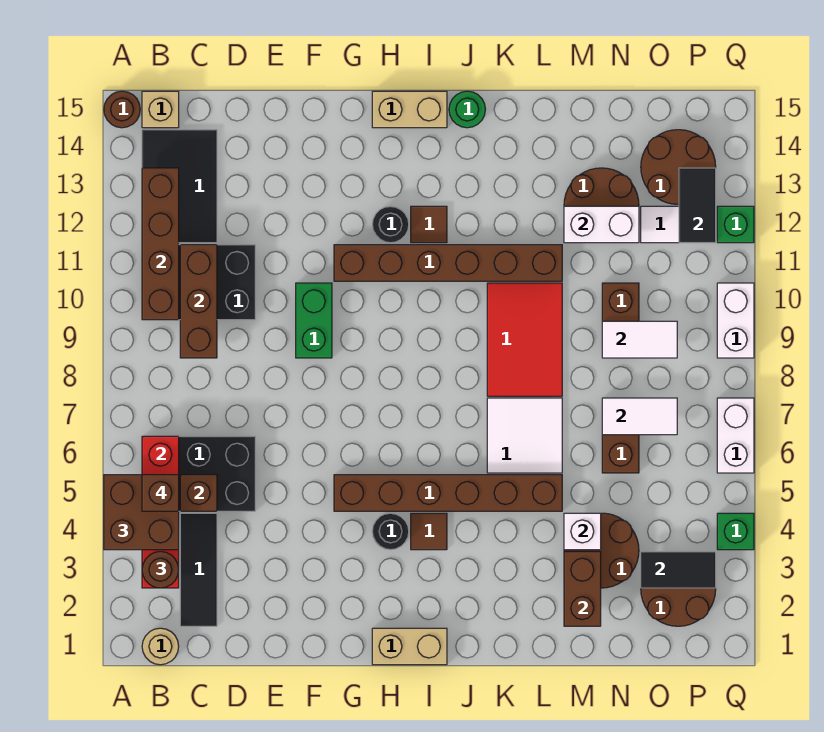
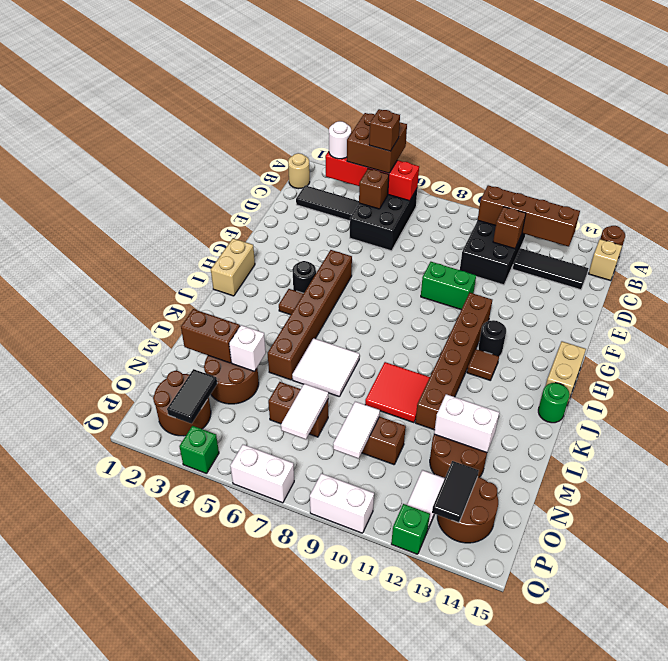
brown round brick B3 level 3 -> white round brick B3 level 3
black tile B12:C14 level 1 -> black tile C12:C14 level 1
brown brick C9:C11 level 2 -> brown brick C11 level 2
red tile K8:L10 level 1 -> red tile K9:L10 level 1
white brick M12:N12 level 2 -> white brick M12:M13 level 2
black tile P12:P13 level 2 -> black tile O13:P13 level 2

